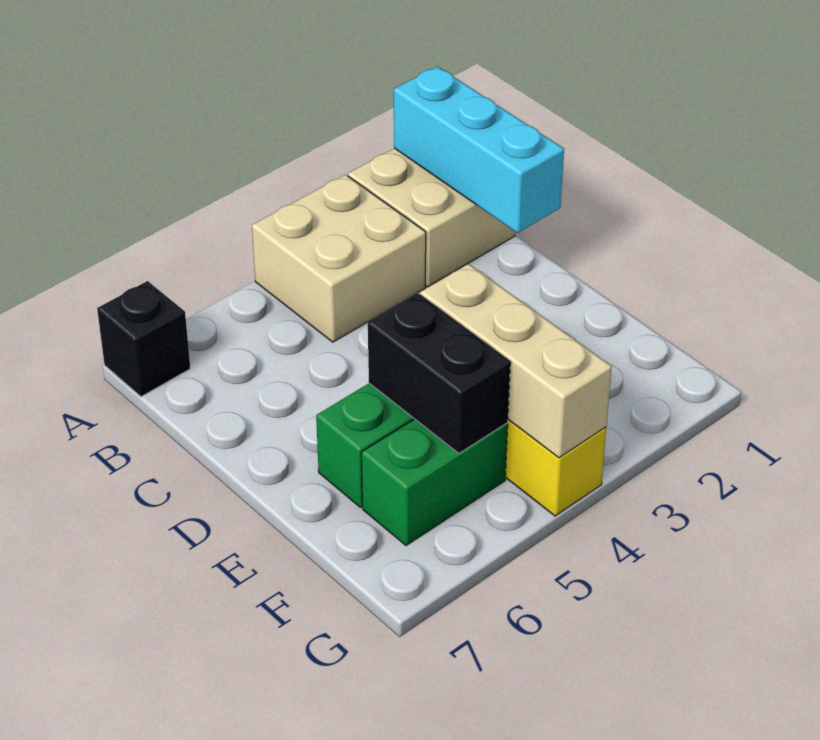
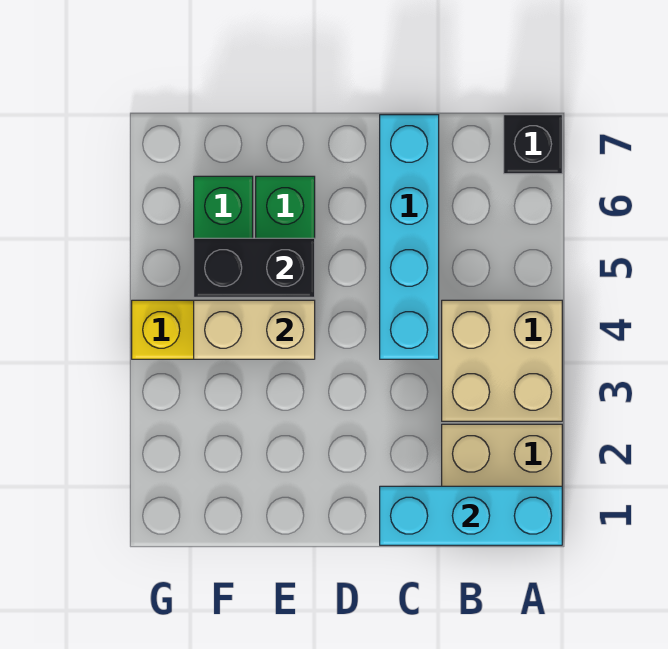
none -> cyan brick C4:C7 level 1
tan brick E4:G4 level 2 -> tan brick E4:F4 level 2

